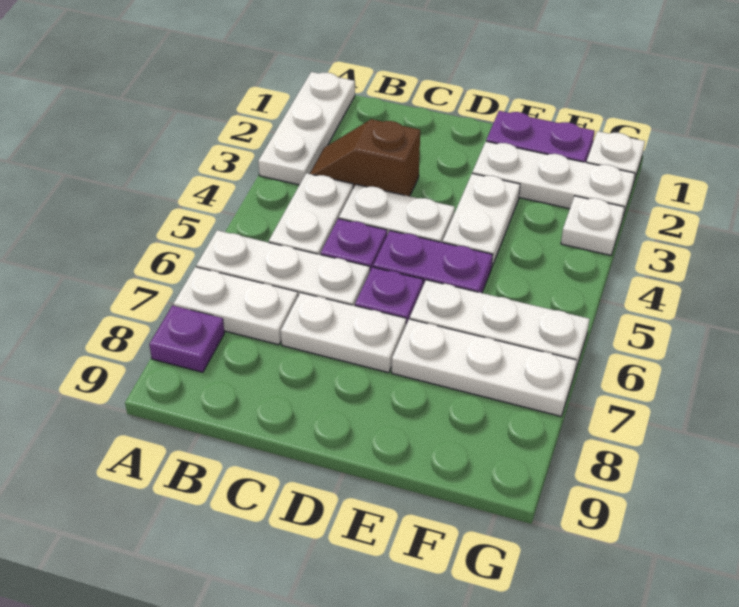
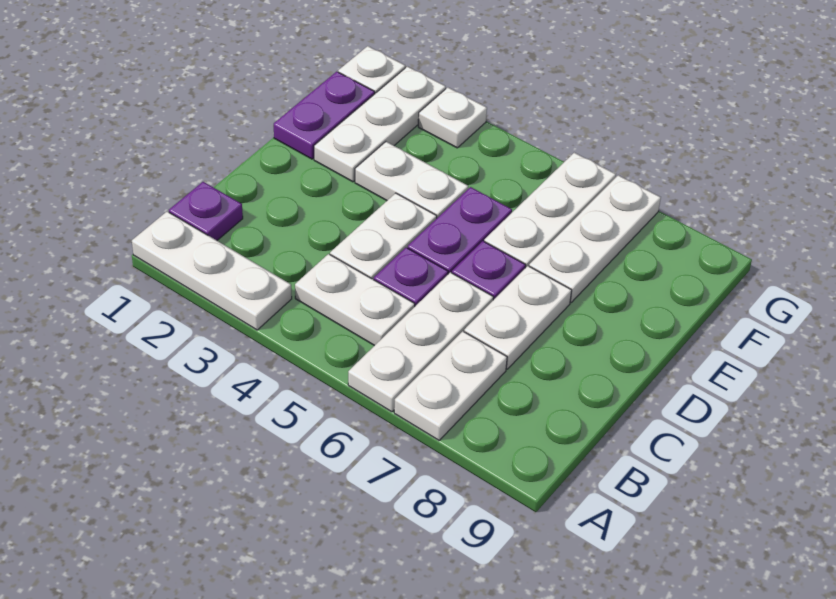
purple plate A8 level 1 -> purple plate B1 level 1
brown slope B3:C3 level 1 top C -> none

